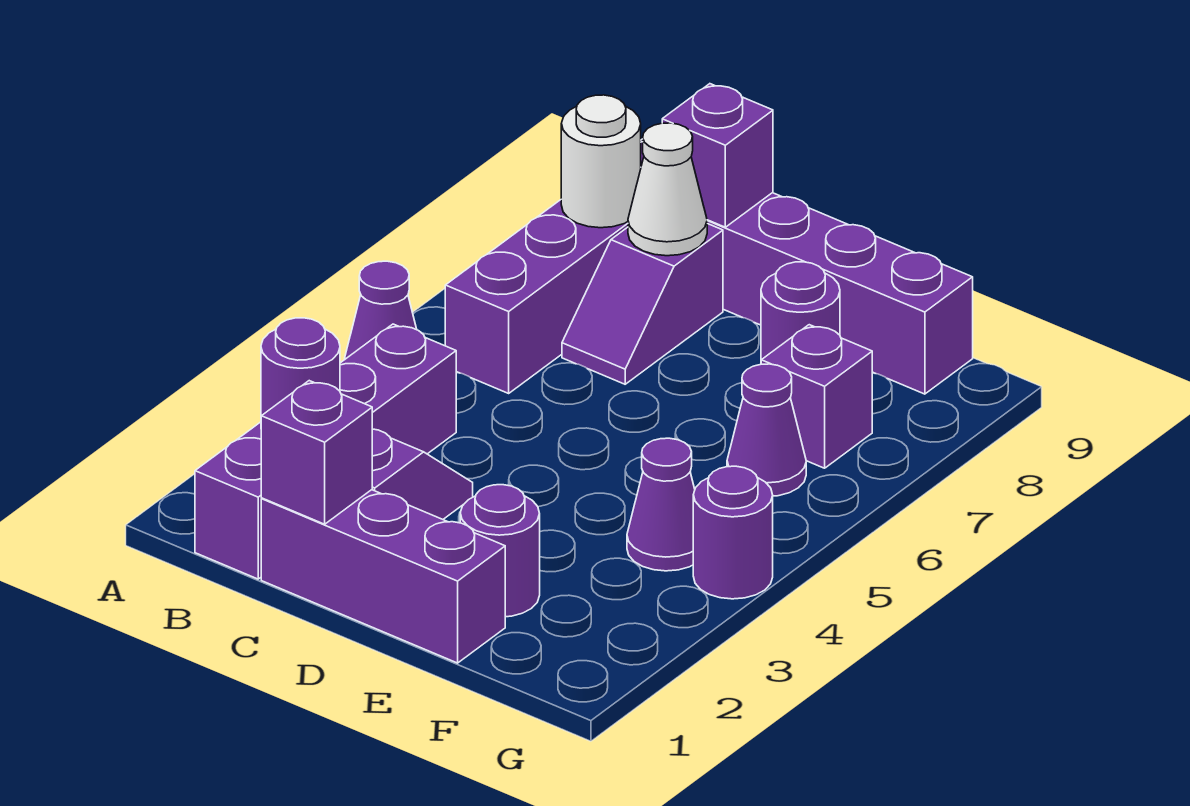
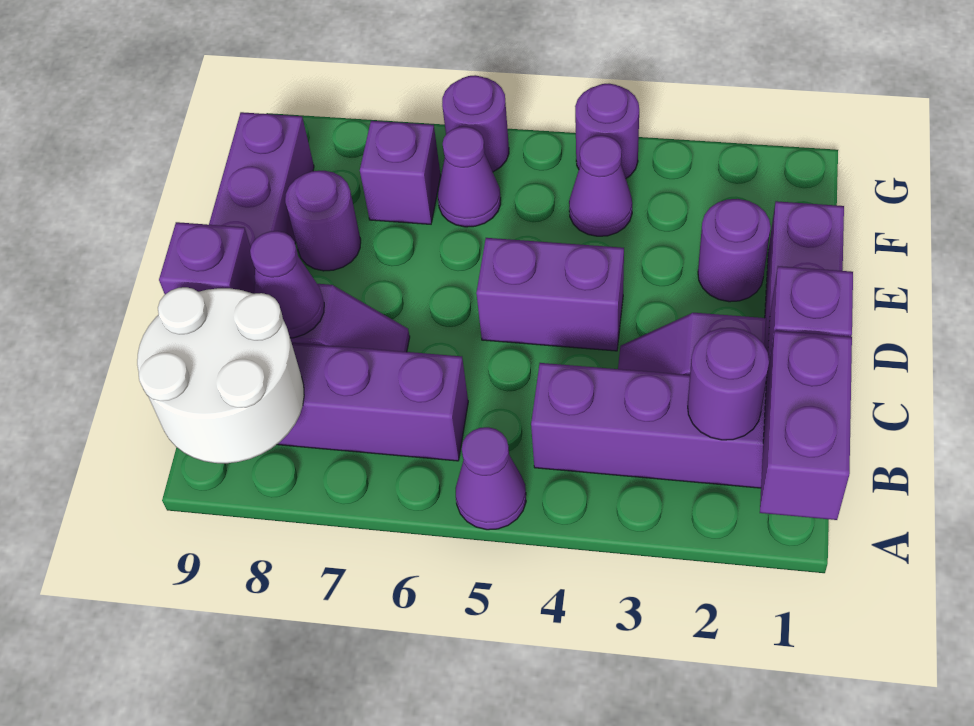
none -> purple brick A1:B1 level 2
white round brick B8 level 2 -> white round brick A8:B9 level 2
white cone C8 level 2 -> purple cone C8 level 2
none -> purple brick D4:D5 level 1
none -> purple round brick G6 level 1

